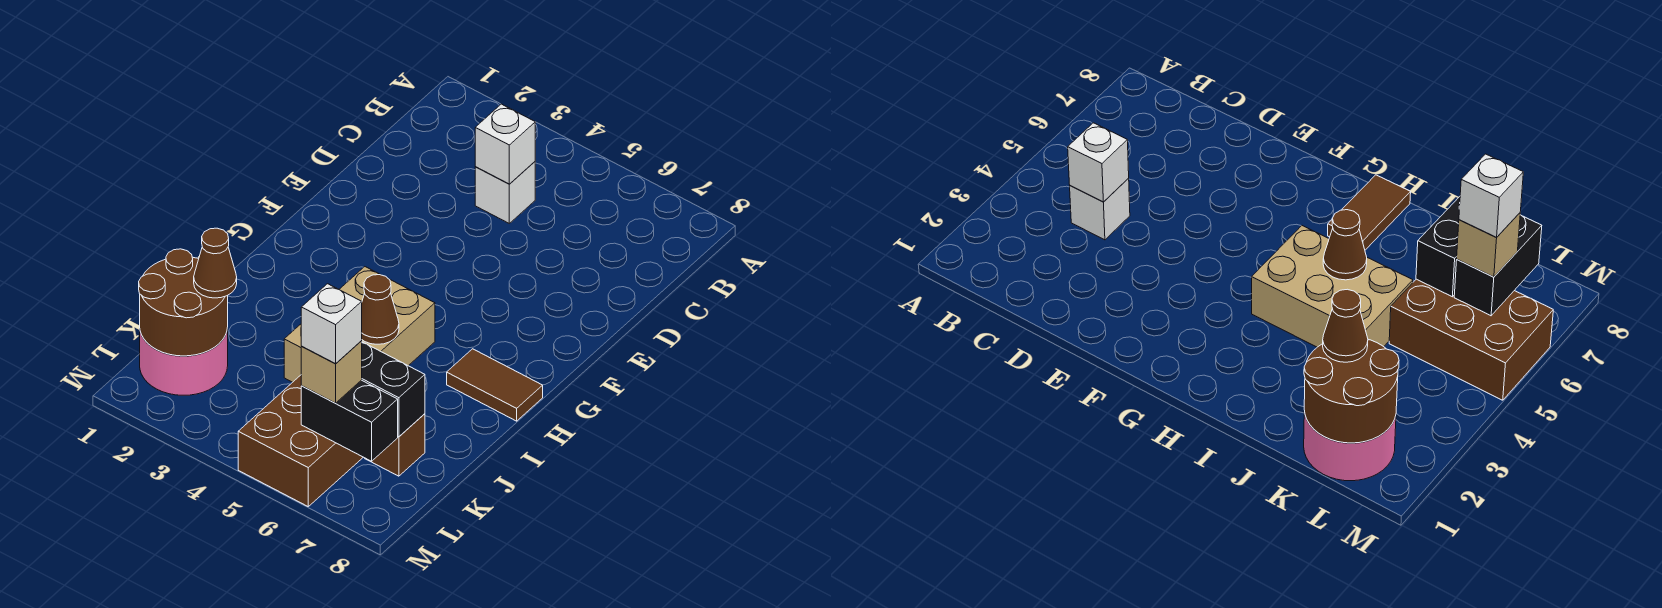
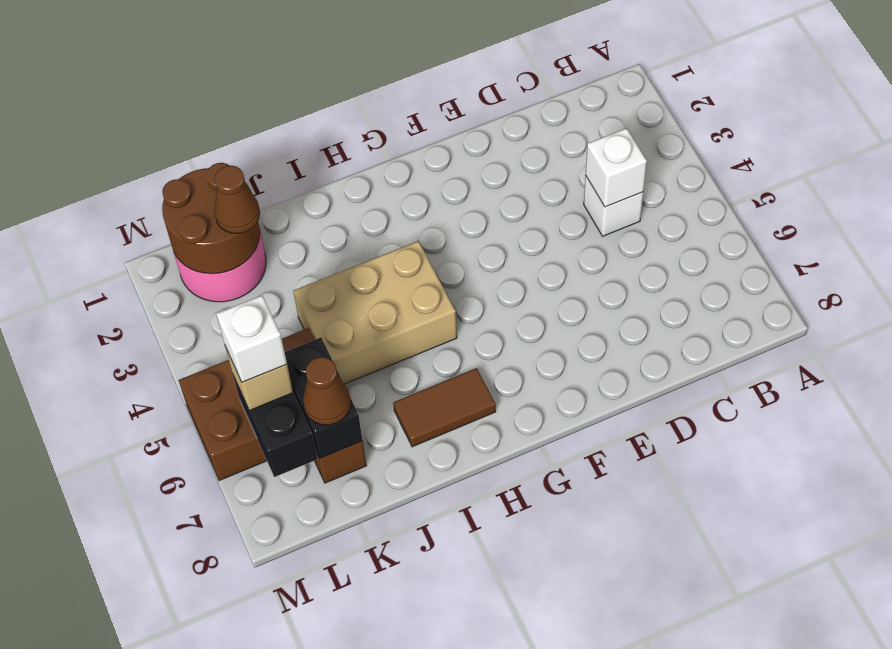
brown tile H7:H8 level 1 -> brown tile H7:I7 level 1
brown cone I5 level 2 -> brown cone K7 level 3

